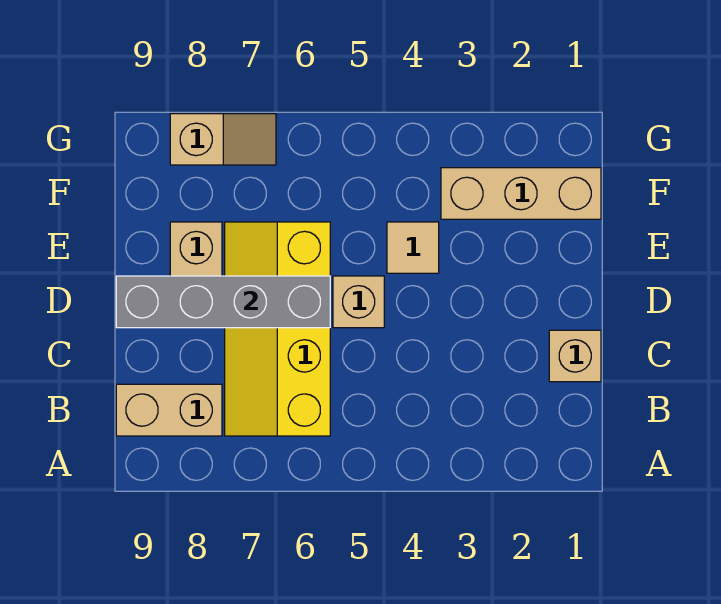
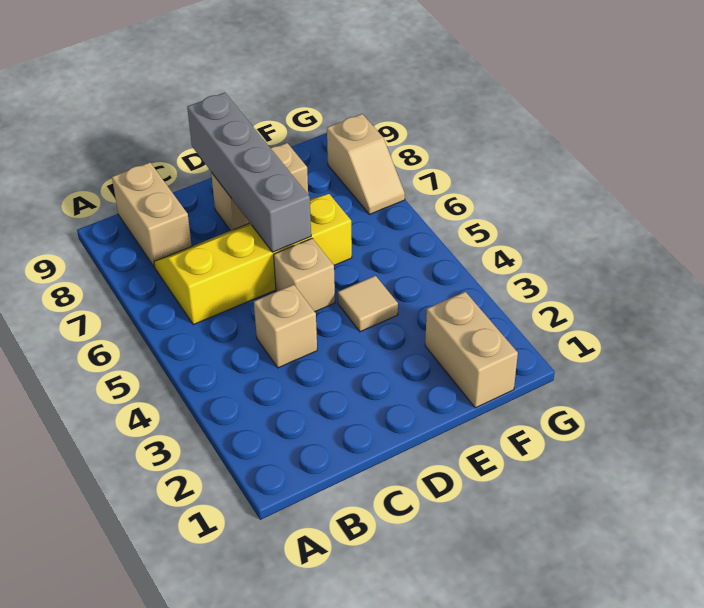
tan brick C1 level 1 -> tan brick C4 level 1
tan brick F1:F3 level 1 -> tan brick F1:F2 level 1

